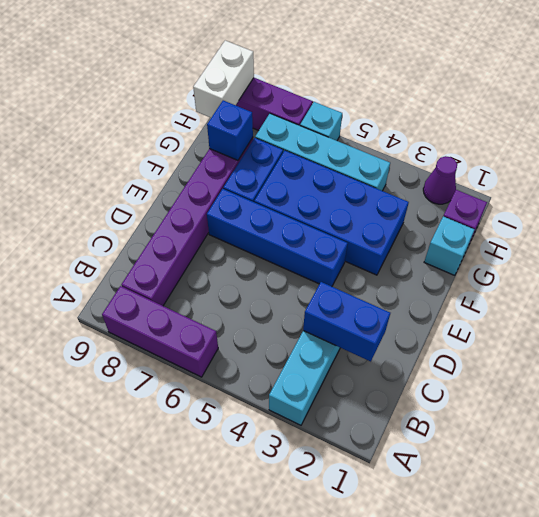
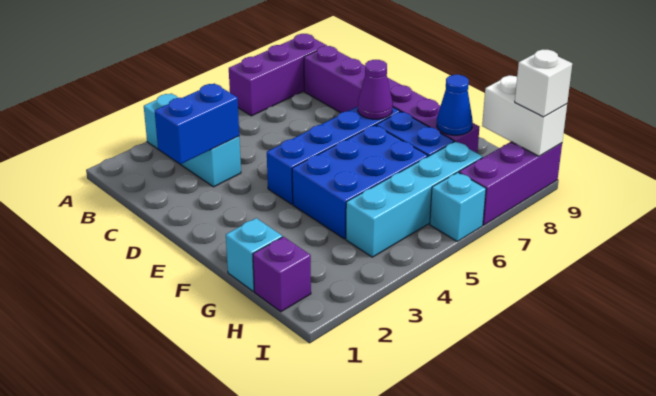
blue brick F3:G6 level 1 -> blue brick F4:G6 level 1
blue brick G8 level 2 -> blue cone G8 level 2
purple cone I2 level 1 -> purple cone E7 level 2
none -> white brick I9 level 3

